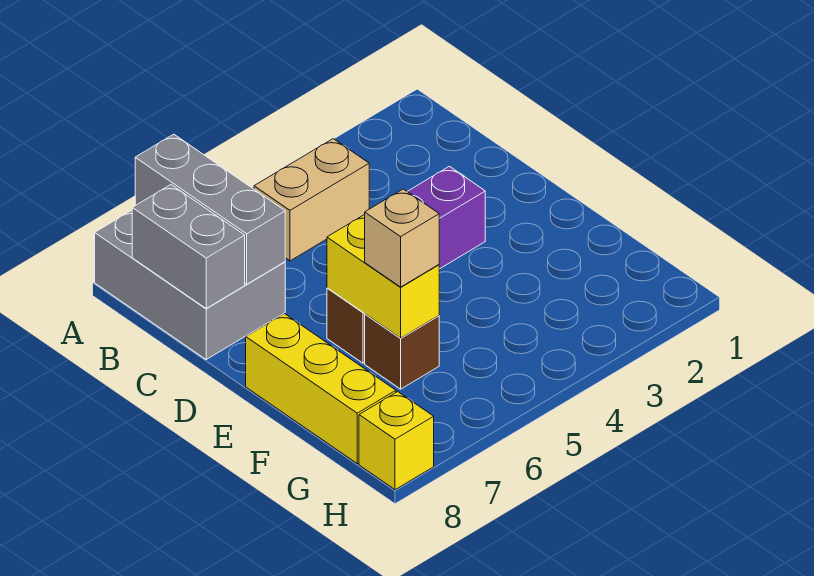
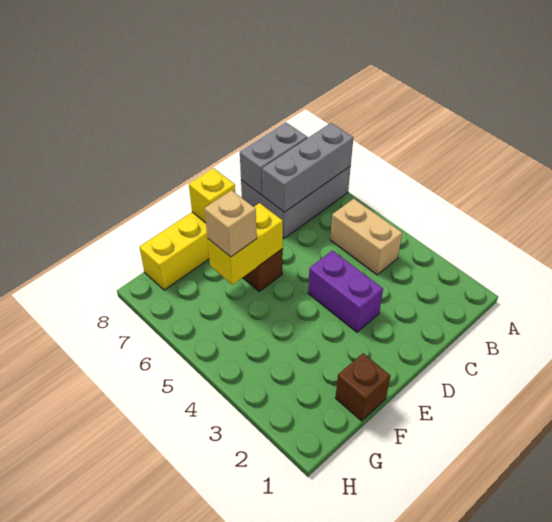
brown brick F6 level 1 -> brown brick F1 level 1
yellow brick H8 level 1 -> yellow brick E8 level 2

